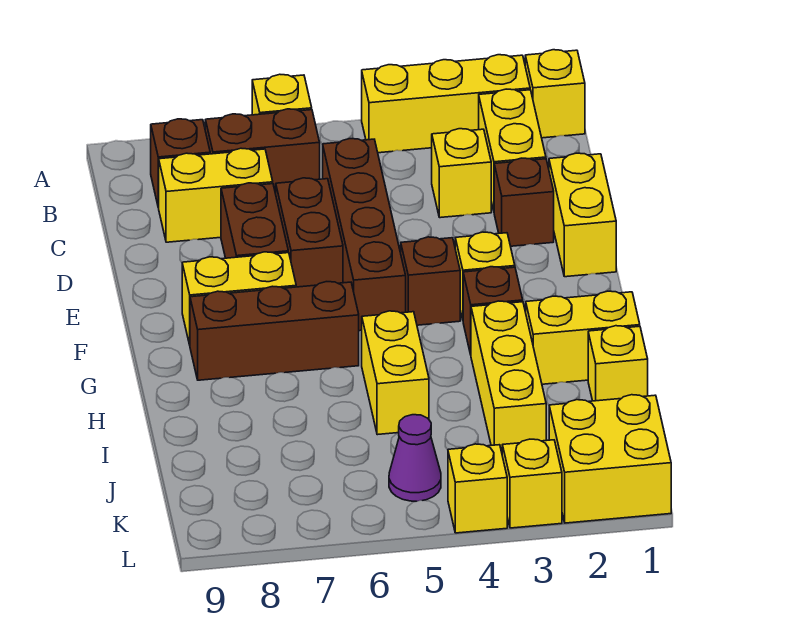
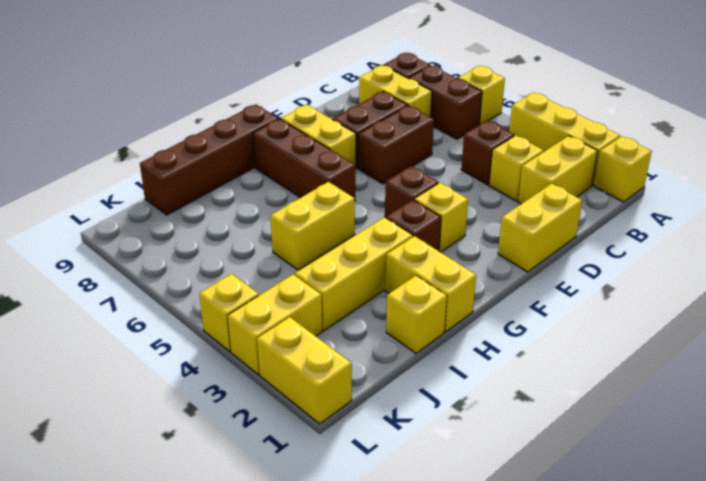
brown brick C5:F5 level 1 -> brown brick G9:J9 level 1
brown brick D2 level 1 -> brown brick C4 level 1
yellow brick K1:L2 level 1 -> yellow brick L1:L2 level 1
purple cone K5 level 1 -> none
yellow brick L3 level 1 -> yellow brick K3:L3 level 1

